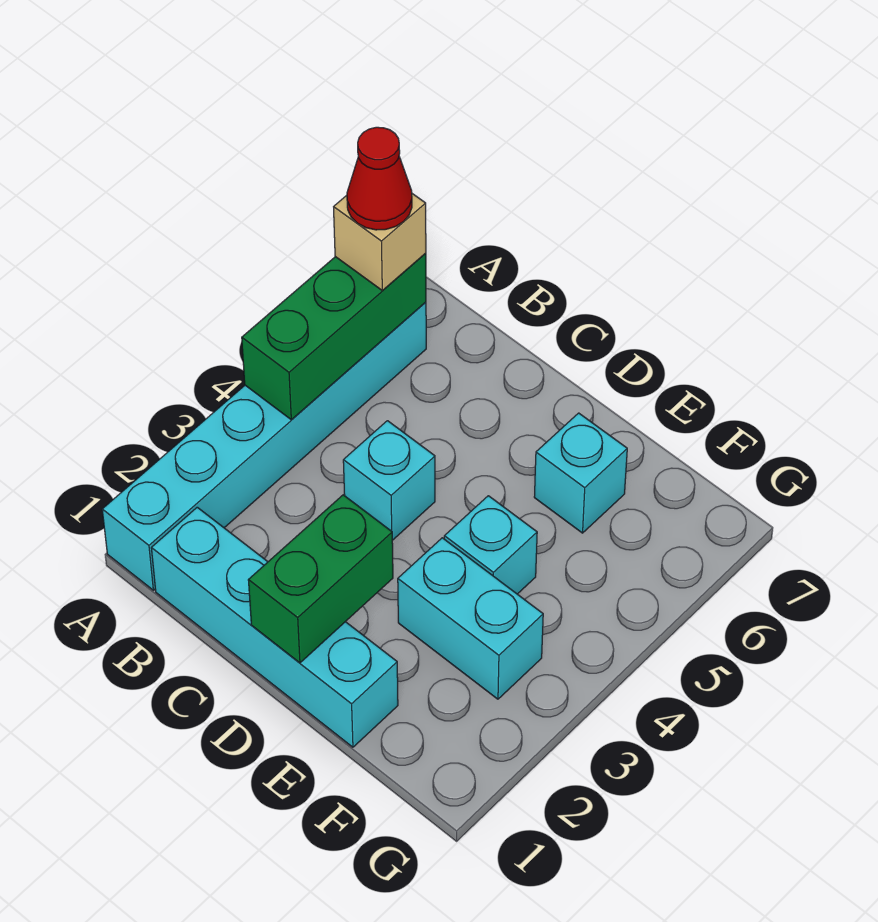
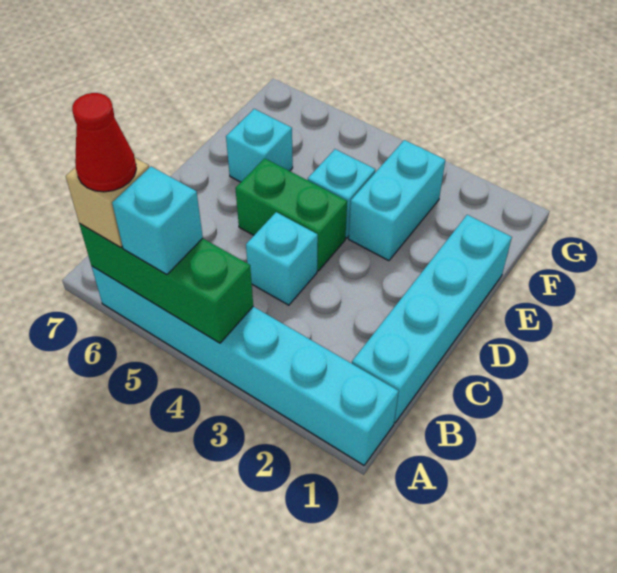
none -> cyan brick A5 level 3
green brick D1:D2 level 2 -> green brick D4:D5 level 1

